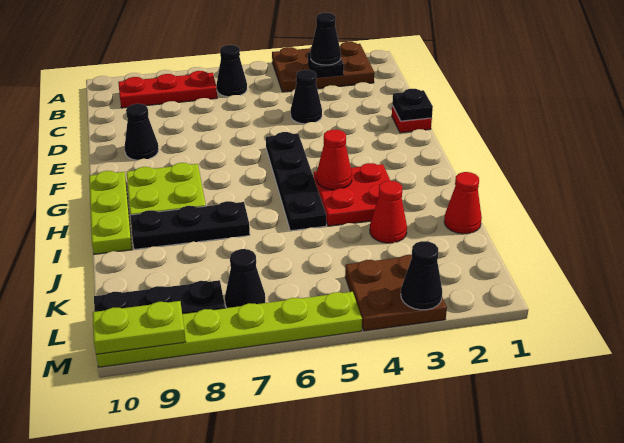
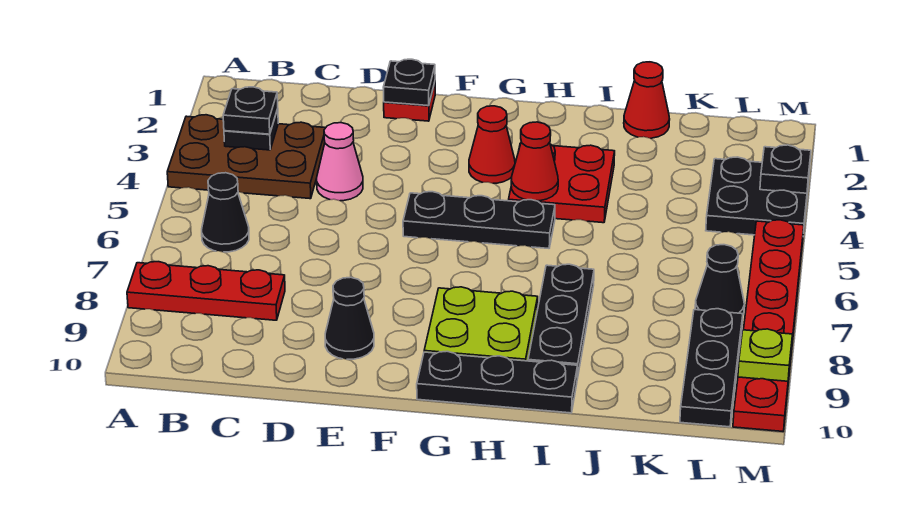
brown plate A2:B4 level 1 -> brown plate A3:C4 level 1
black cone B3 level 3 -> black plate B3 level 3
red plate B7:B9 level 1 -> red plate A8:C8 level 1
black cone D4 level 1 -> pink cone D4 level 1
black plate F5:I5 level 1 -> black plate F5:H5 level 1
lime plate G10:I10 level 1 -> black plate G10:I10 level 1
red cone J3 level 1 -> red cone G3 level 1
brown plate L3:M4 level 1 -> black plate L3:M4 level 1
black cone M3 level 2 -> black plate M3 level 2
lime plate M5:M10 level 1 -> red plate M5:M10 level 1
lime plate M9:M10 level 2 -> lime plate M9 level 2

